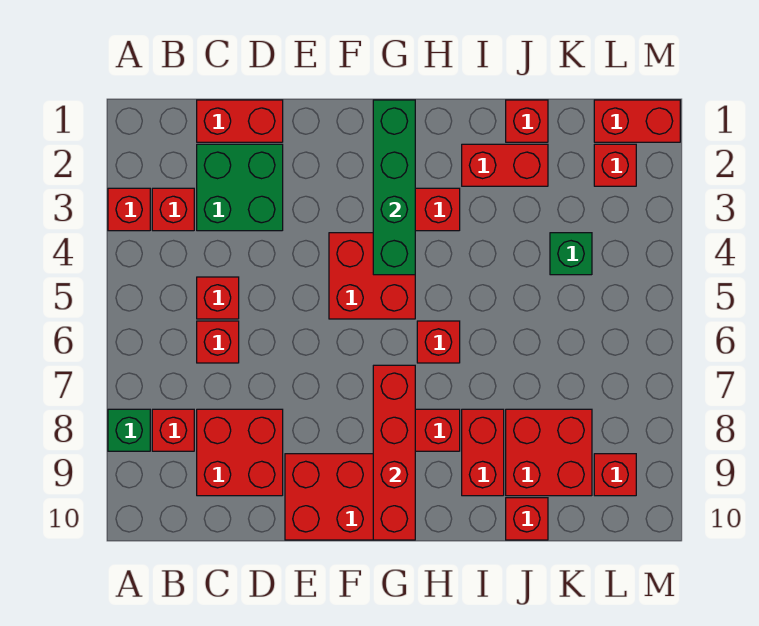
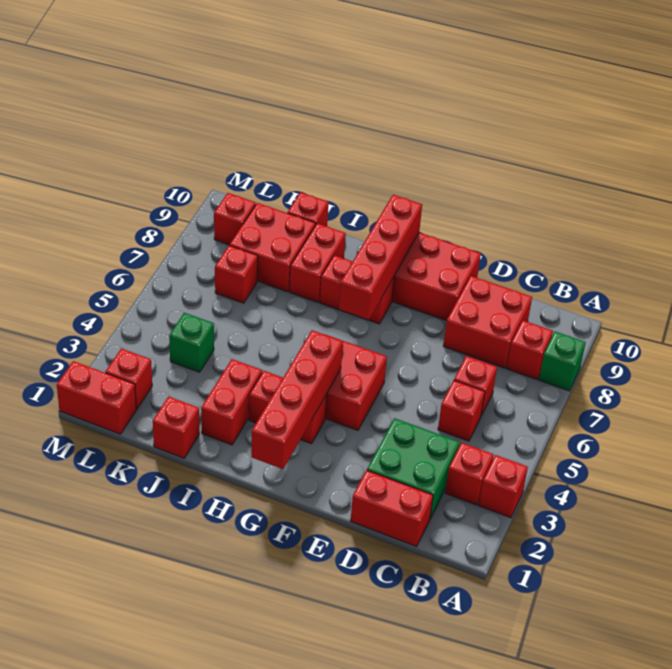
green brick G1:G4 level 2 -> red brick G1:G4 level 2
red brick H6 level 1 -> red brick K7 level 1
red brick I2:J2 level 1 -> red brick I2:I3 level 1

